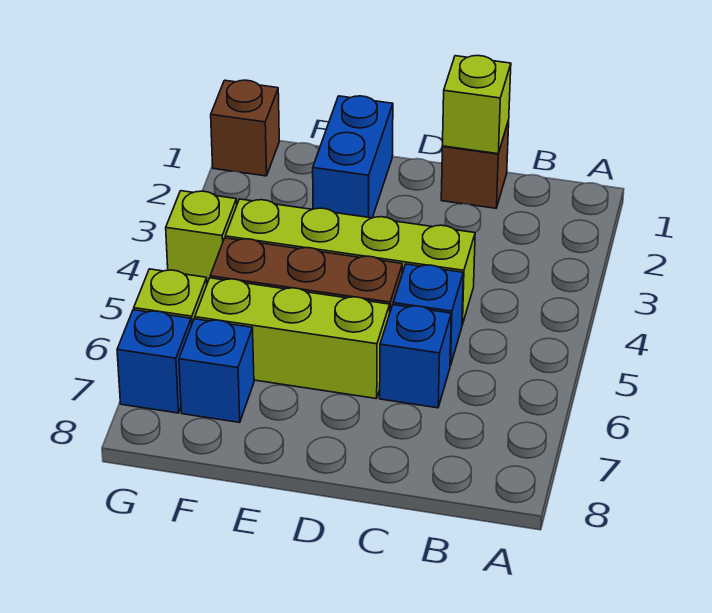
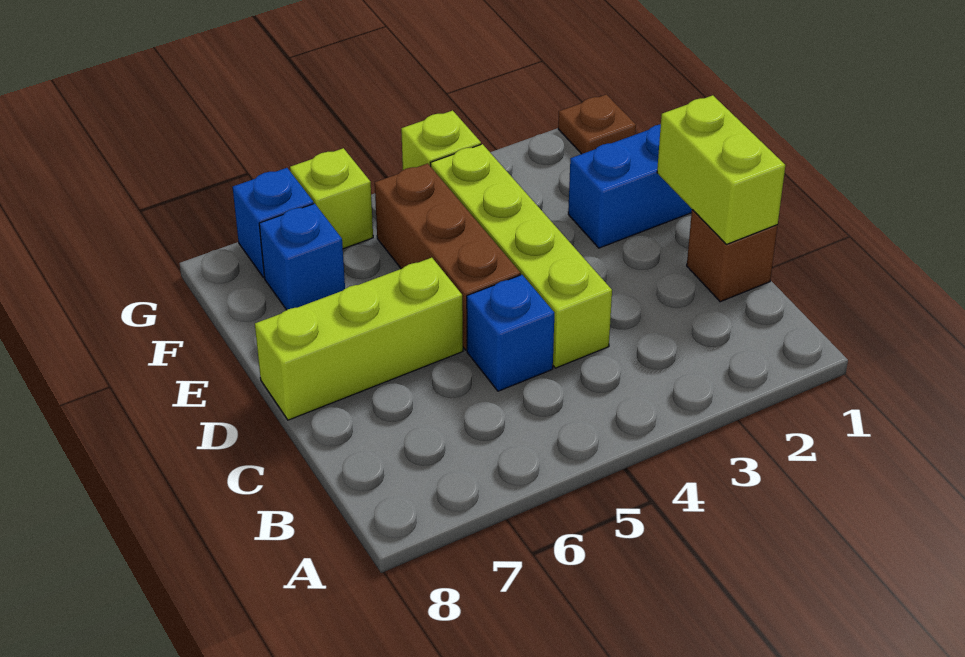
lime brick C1 level 2 -> lime brick C1:D1 level 2
blue brick C6 level 1 -> none
lime brick D6:F6 level 1 -> lime brick D6:D8 level 1
brown brick G1 level 1 -> brown plate G1 level 1

